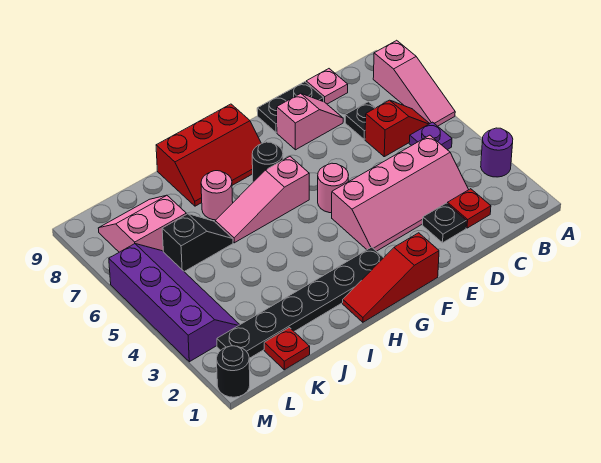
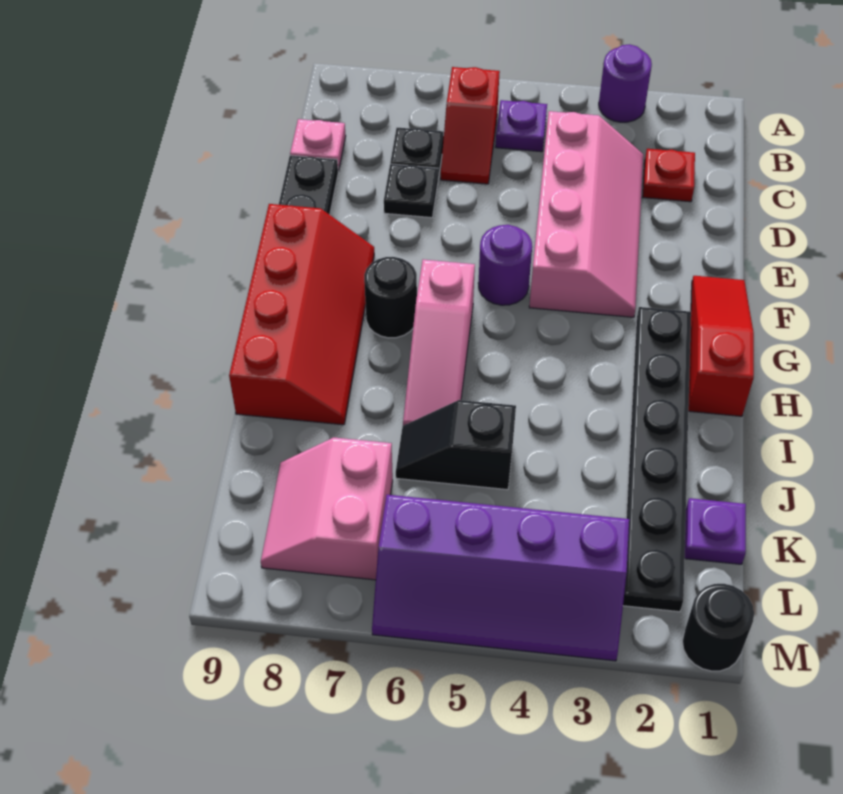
pink slope A6:A8 level 1 top 8 -> none
red slope B6:C6 level 1 top C -> red slope B6:C6 level 1 top B
black plate D2 level 1 -> black plate D7 level 1
pink slope D8:E8 level 1 top E -> none
red slope F1:H1 level 1 top F -> red slope F1:H1 level 1 top H
pink round brick F5 level 1 -> purple round brick F5 level 1
red slope G8:I9 level 1 top 9 -> red slope F8:I9 level 1 top 9
pink round brick I7 level 1 -> none
black slope J6:K6 level 1 top K -> black slope J5:J6 level 1 top 5
red plate K1 level 1 -> purple plate K1 level 1
purple slope L3:M6 level 1 top M -> purple slope L3:M6 level 1 top L

